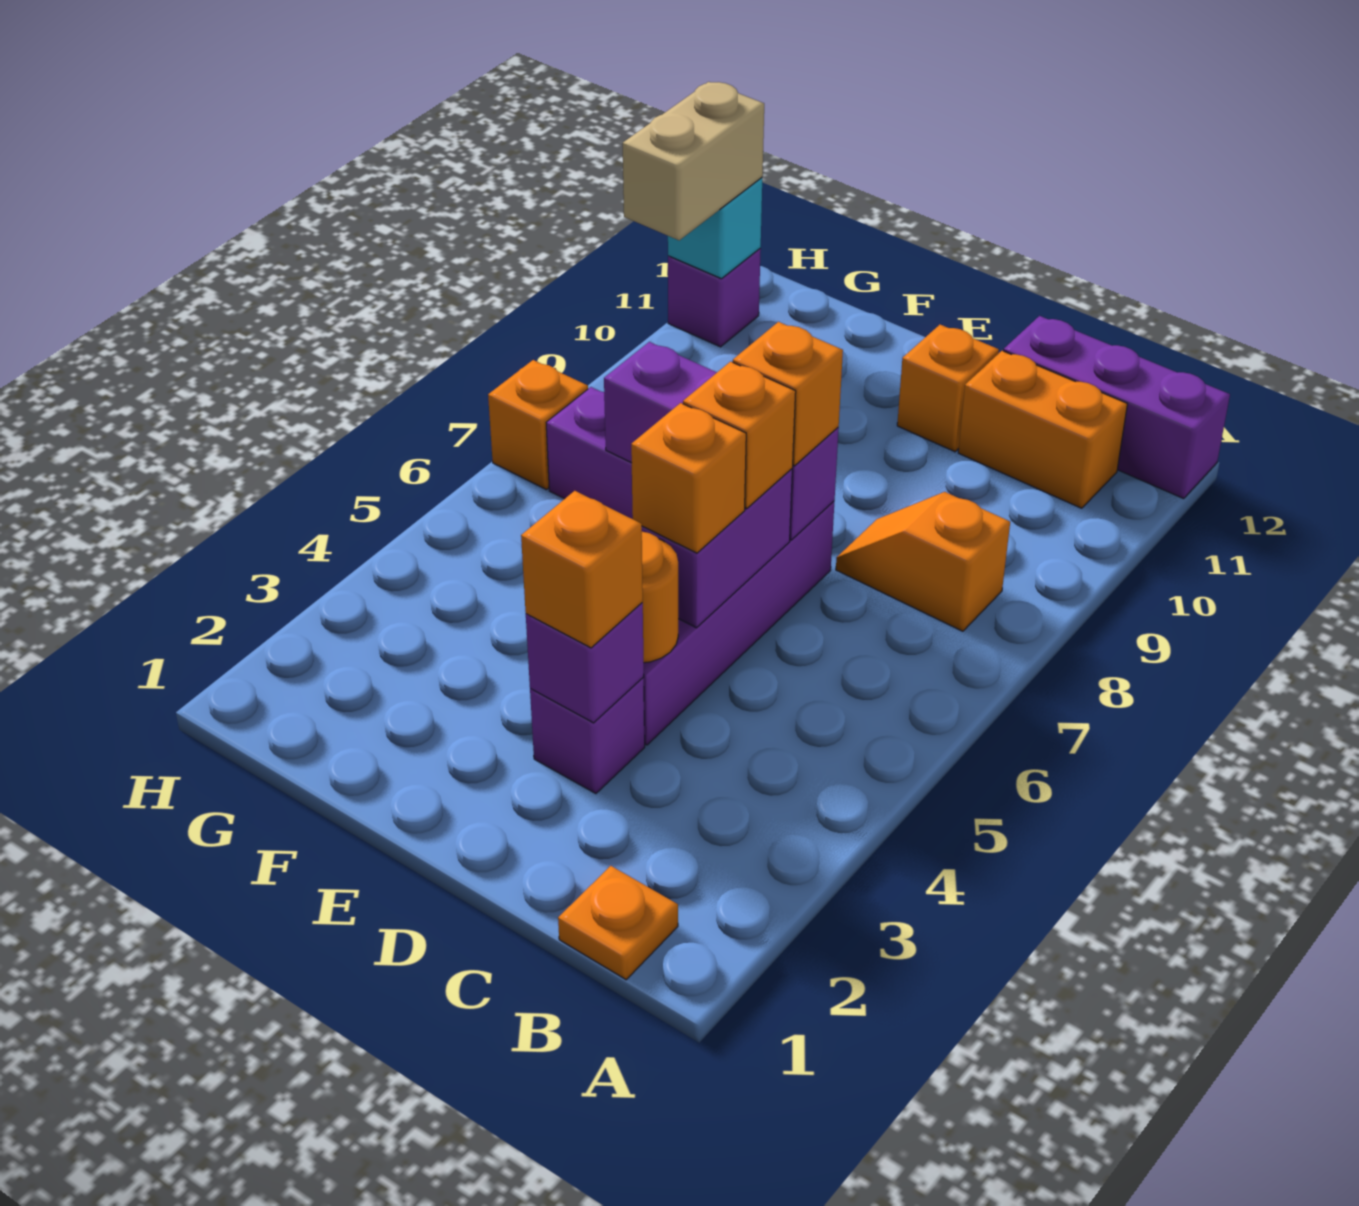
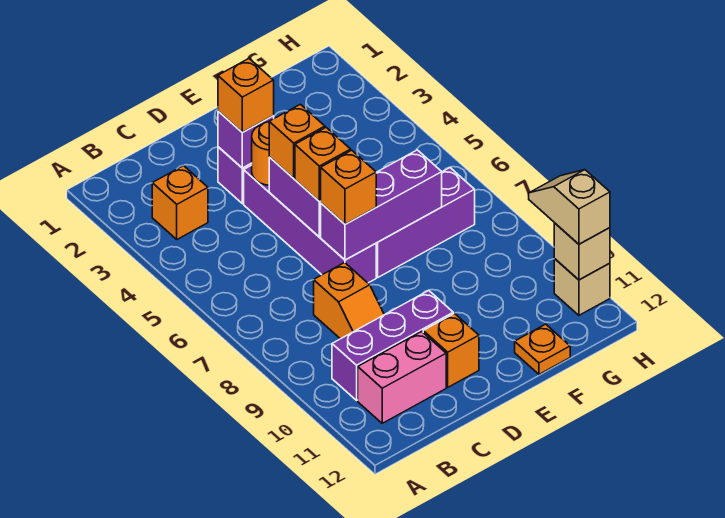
purple brick A12:C12 level 1 -> purple brick B10:D10 level 1
orange plate B1 level 1 -> orange plate F12 level 1
orange slope B8:C8 level 1 top B -> orange slope C8:C9 level 1 top 8
orange brick B11:C11 level 1 -> pink brick B11:C11 level 1
orange brick H7 level 1 -> orange brick B3 level 1
tan brick H10:H11 level 3 -> tan slope H10:H11 level 3 top 11
purple brick H11 level 1 -> tan brick H11 level 1
cyan brick H11 level 2 -> tan brick H11 level 2

